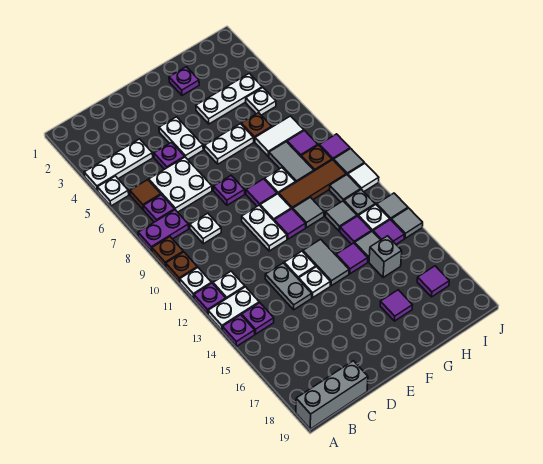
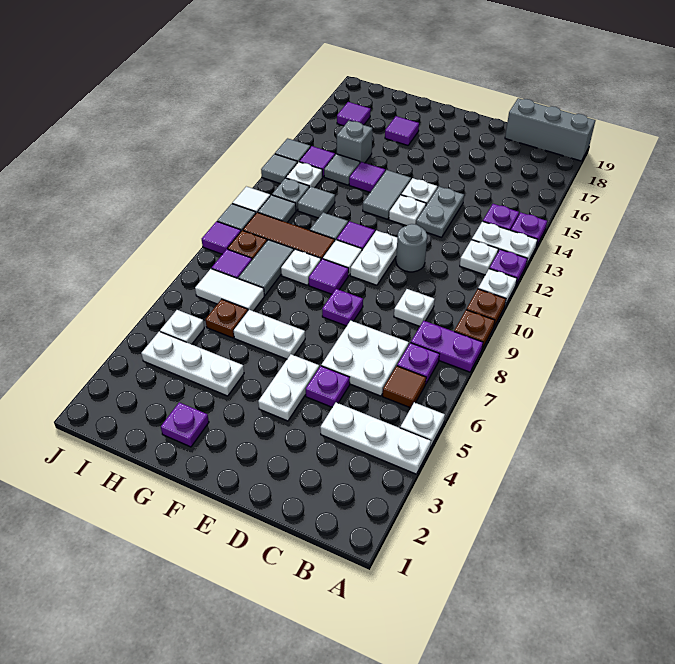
none -> grey round brick D11 level 1
purple tile H13 level 1 -> none

